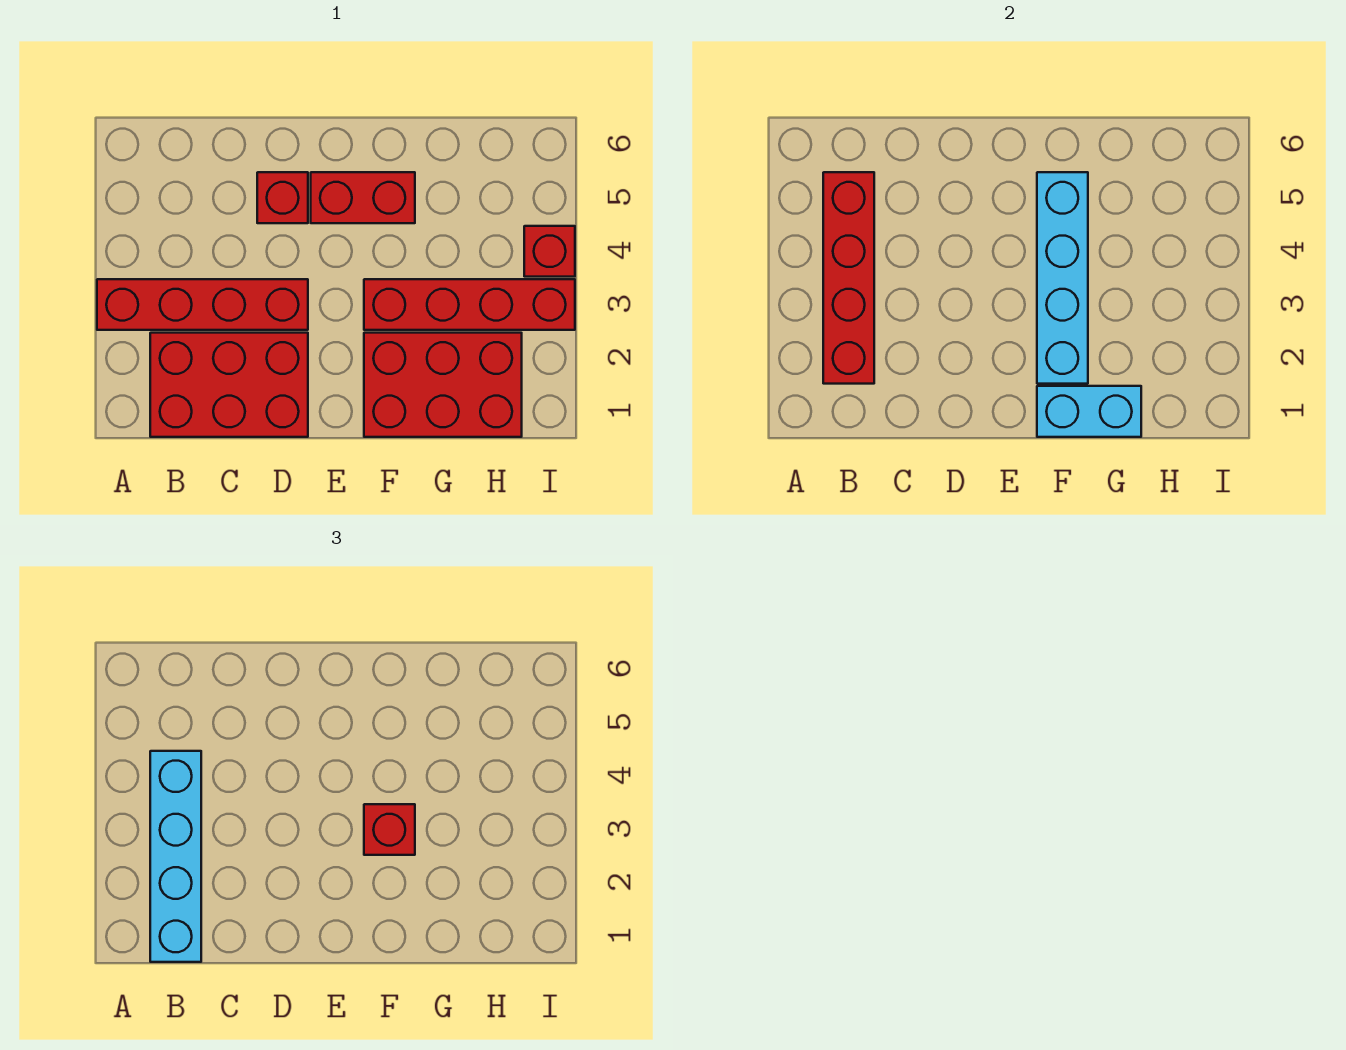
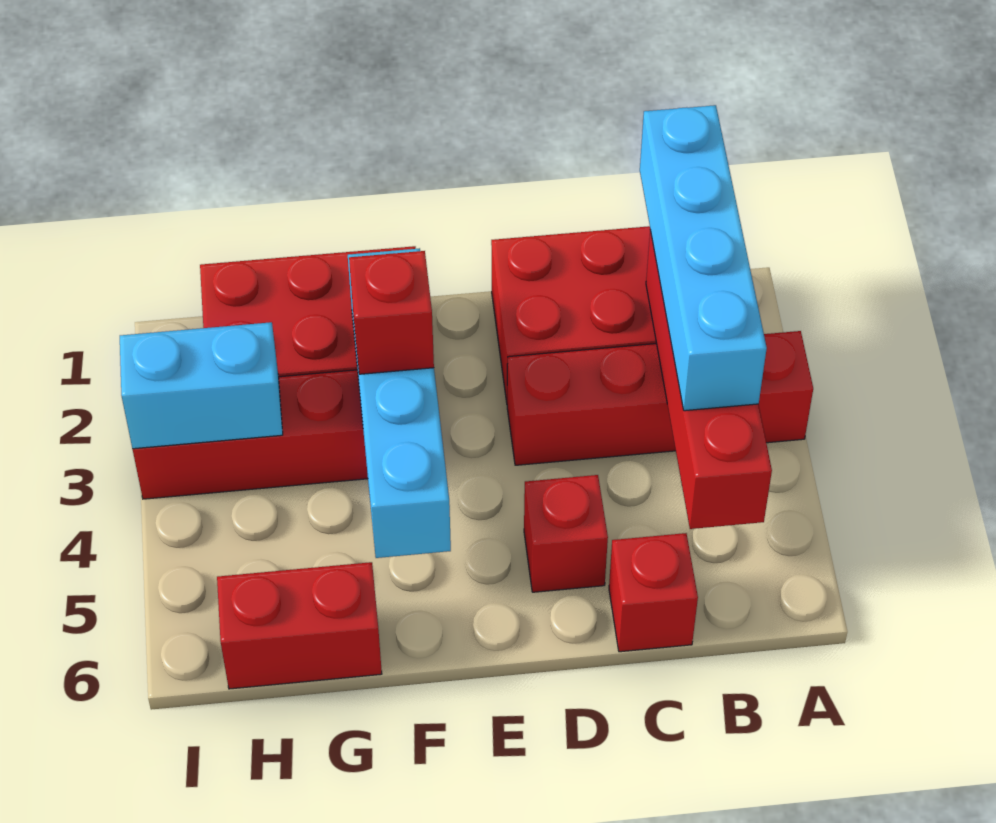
red brick E5:F5 level 1 -> red brick G6:H6 level 1
cyan brick F1:G1 level 2 -> cyan brick H3:I3 level 2
red brick I4 level 1 -> red brick C6 level 1

